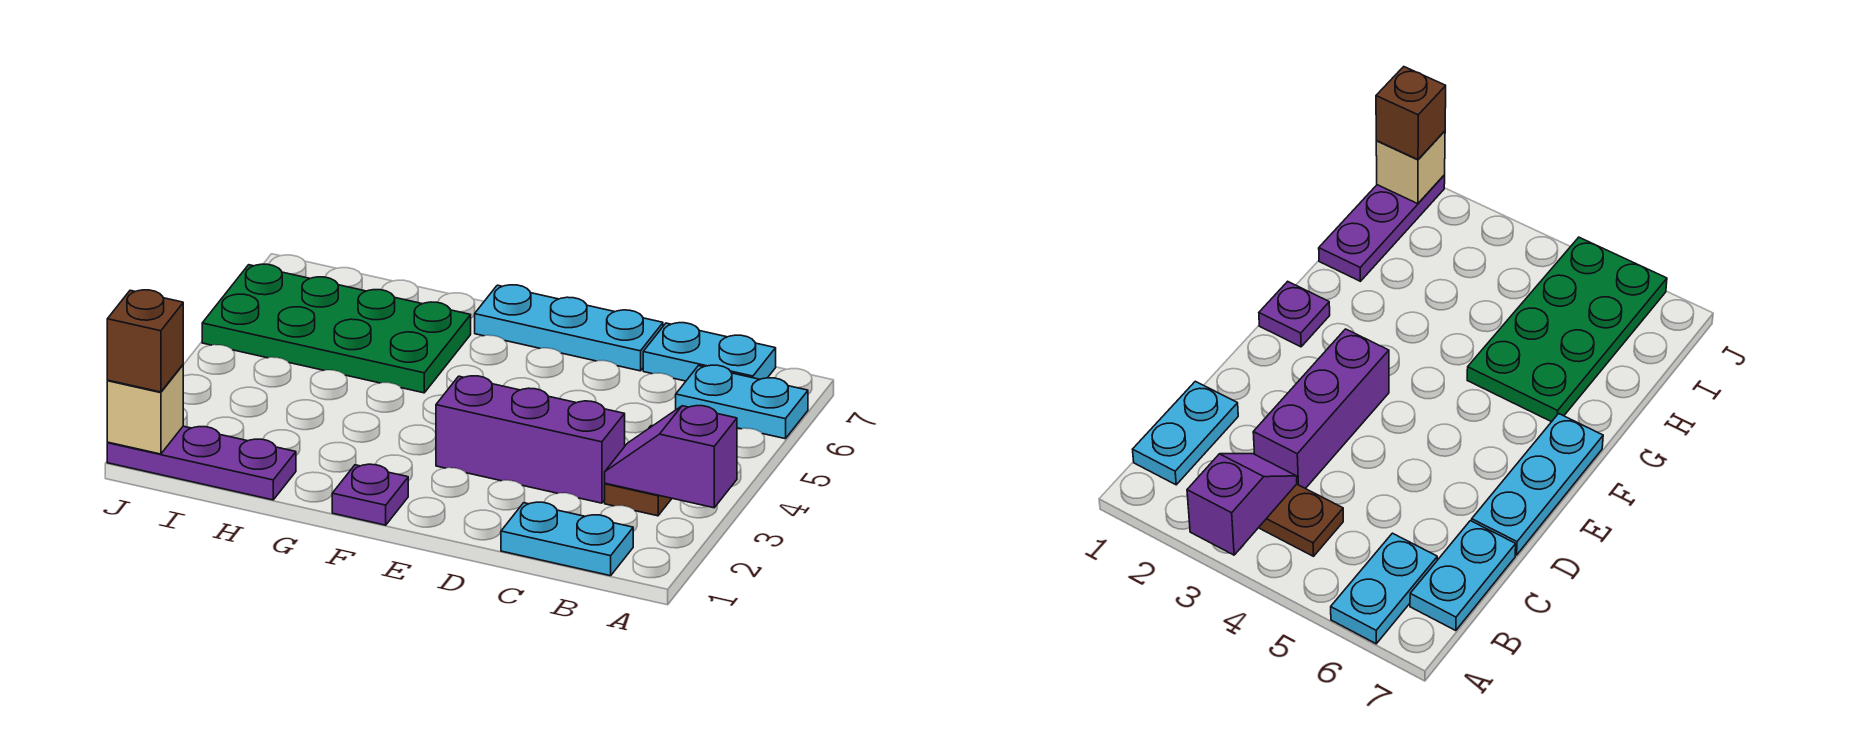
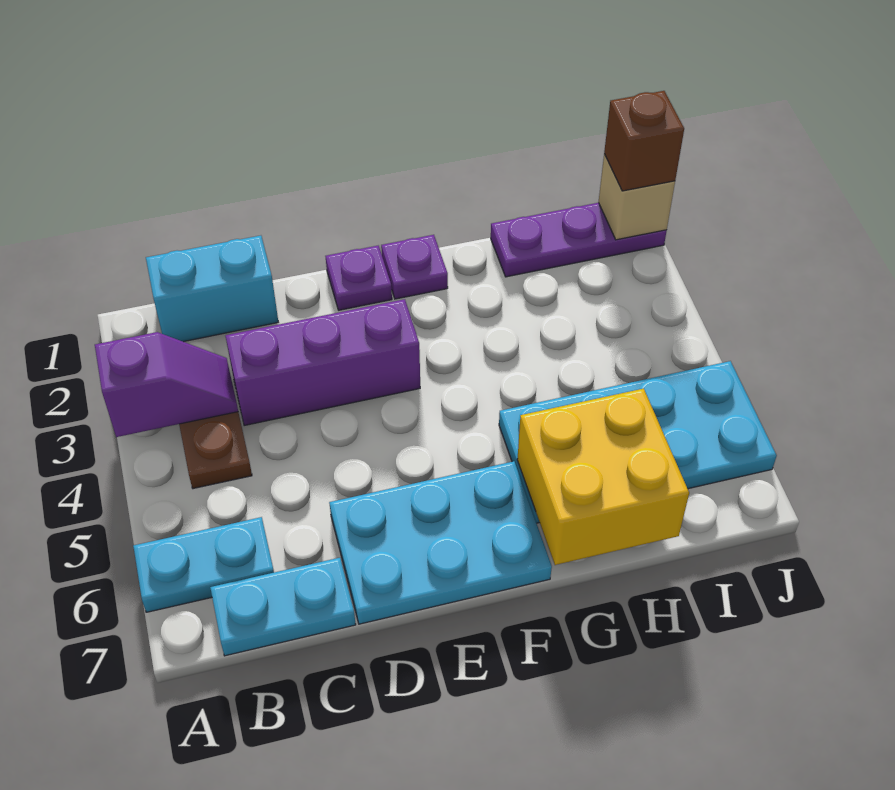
cyan plate B1:C1 level 1 -> cyan brick B1:C1 level 1
cyan plate D7:F7 level 1 -> cyan plate D6:F7 level 1
none -> purple plate E1 level 1
green plate G5:J6 level 1 -> cyan plate G5:J6 level 1
none -> yellow brick G6:H7 level 2

